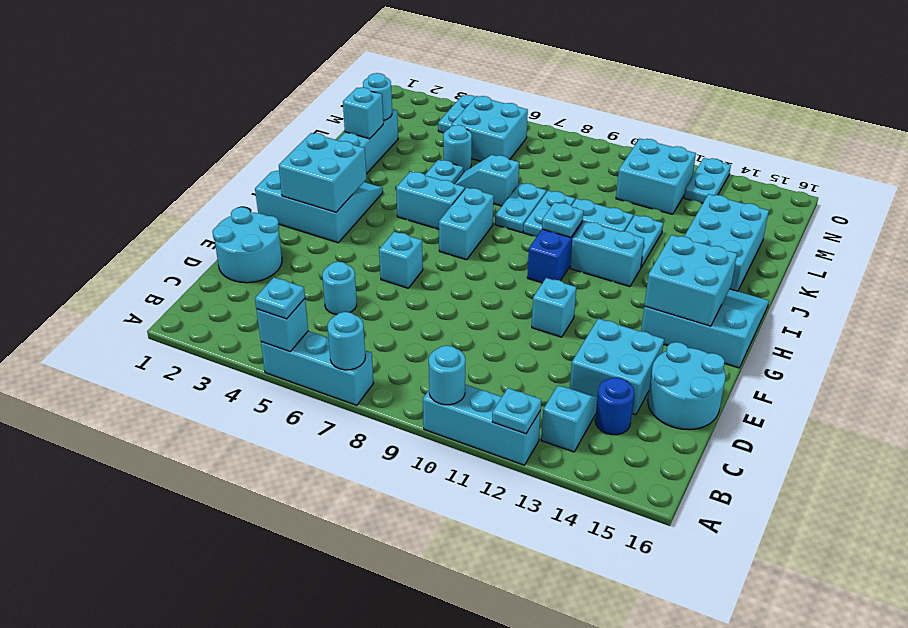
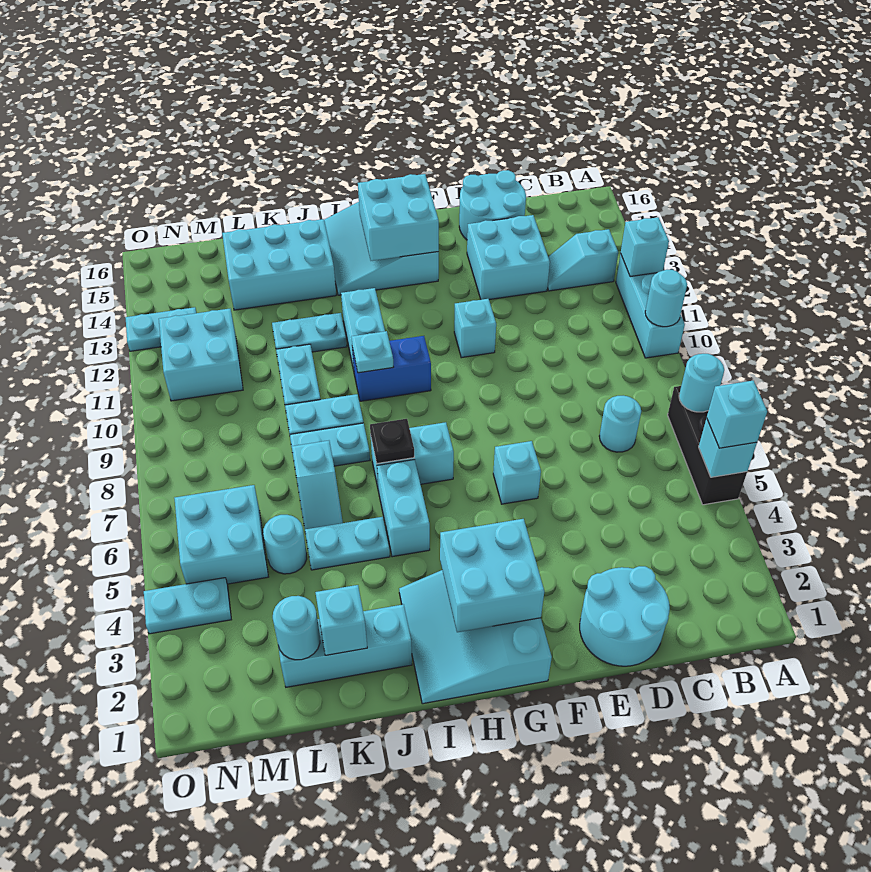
cyan brick A5:A7 level 1 -> black brick A5:A7 level 1
cyan plate A5 level 3 -> cyan brick A5 level 3
cyan plate A12 level 2 -> cyan brick A12 level 2
blue round brick C14 level 1 -> none
cyan round brick D5 level 1 -> cyan round brick C7 level 1
none -> black plate I7 level 2

